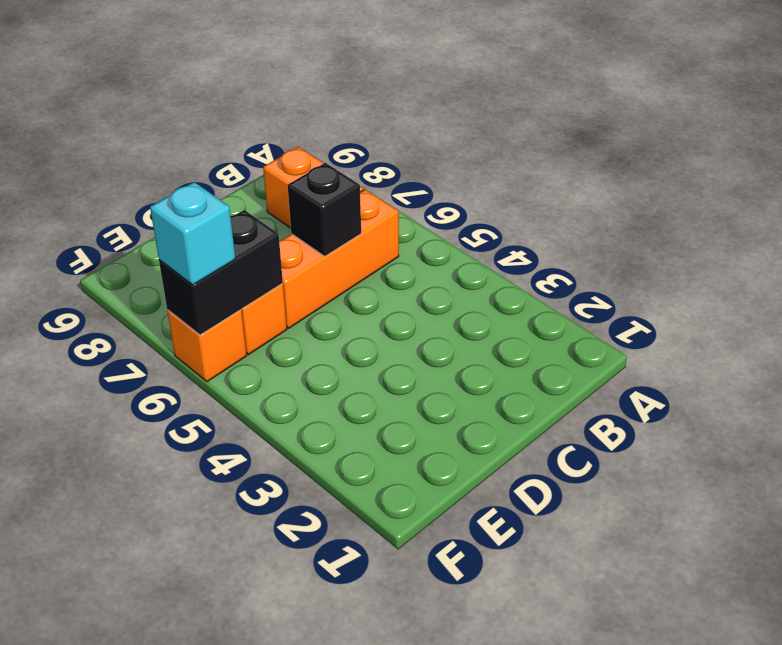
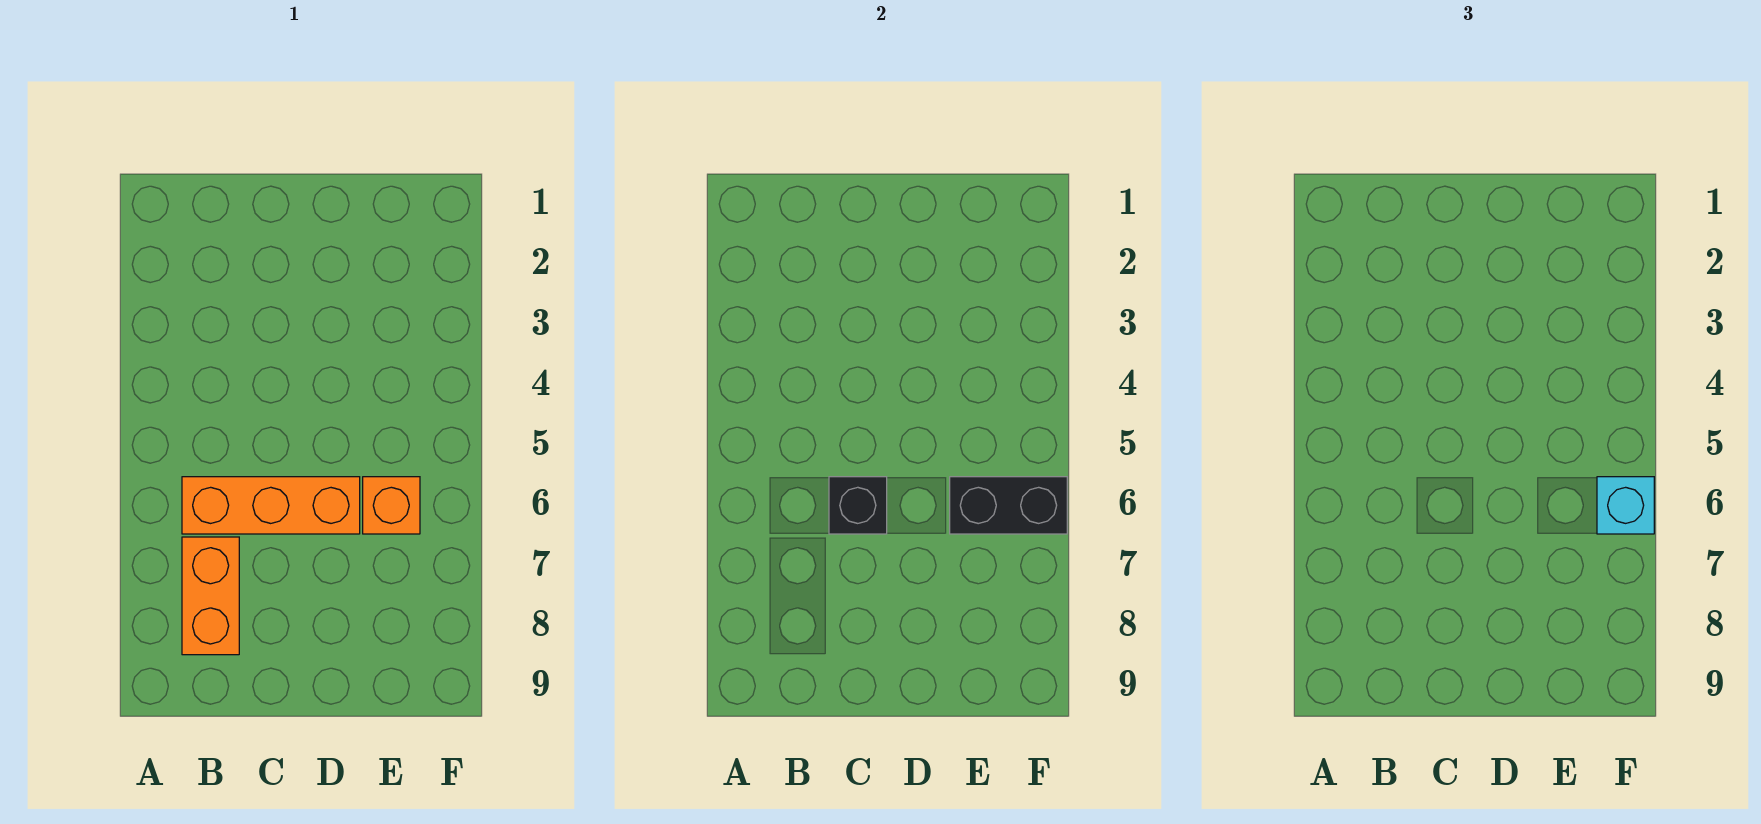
orange brick F6 level 1 -> none

